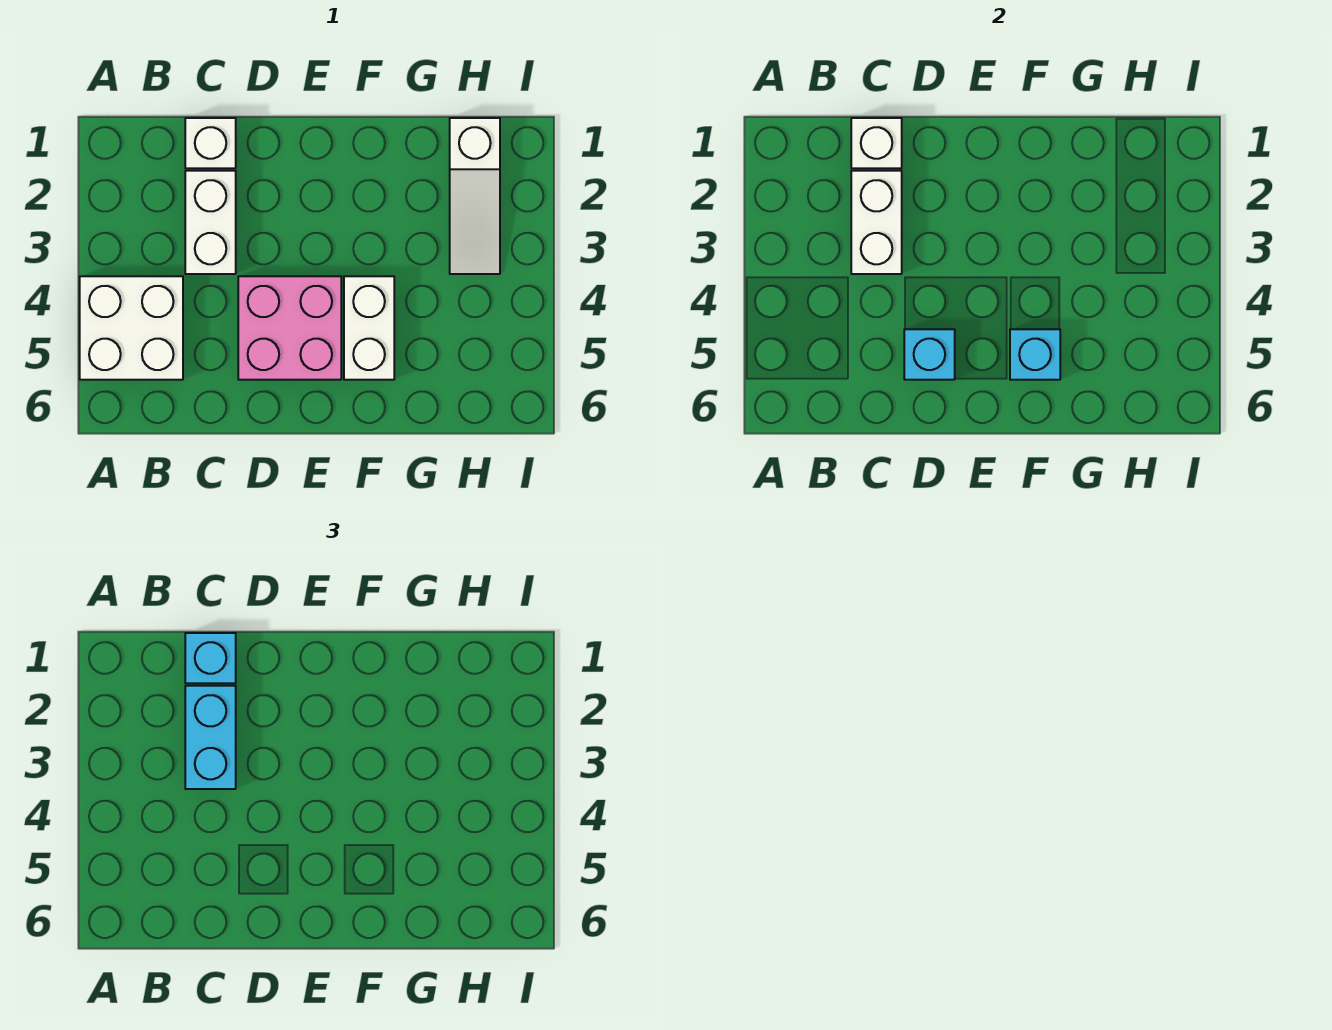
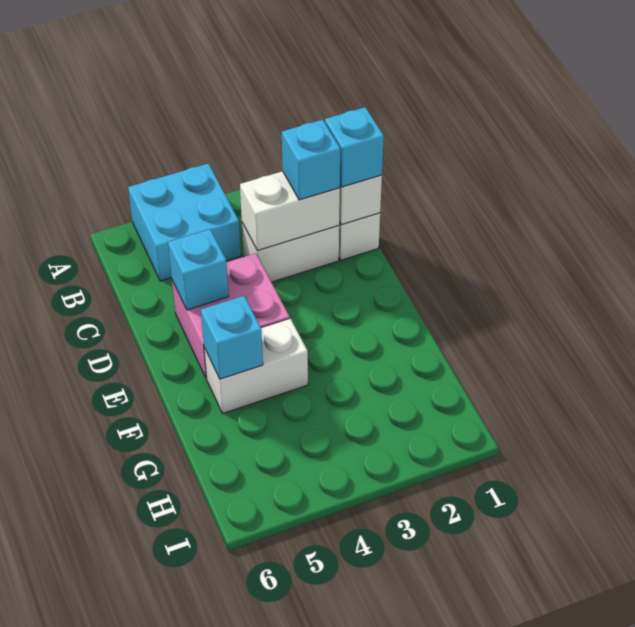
white brick A4:B5 level 1 -> cyan brick A4:B5 level 1
cyan brick C2:C3 level 3 -> cyan brick C2 level 3
white slope H1:H3 level 1 top 1 -> none

